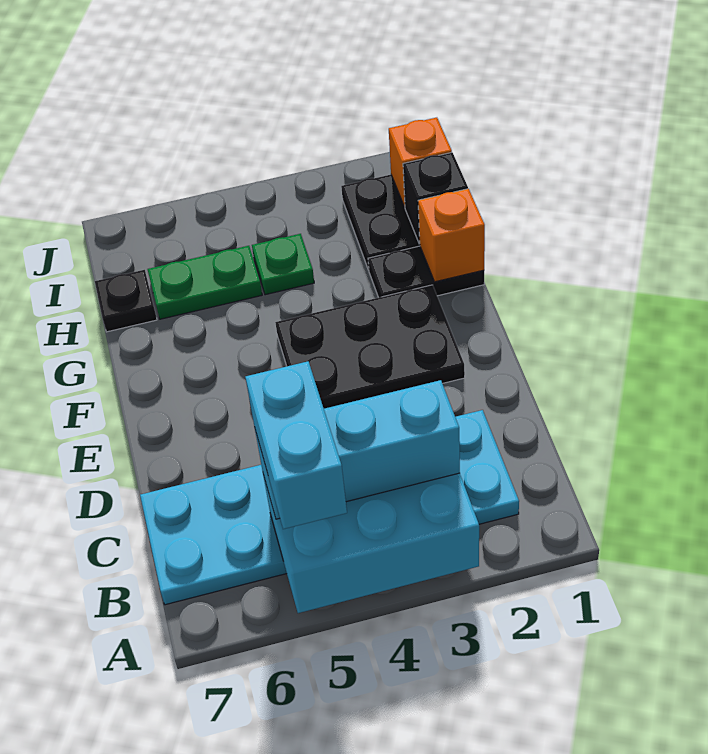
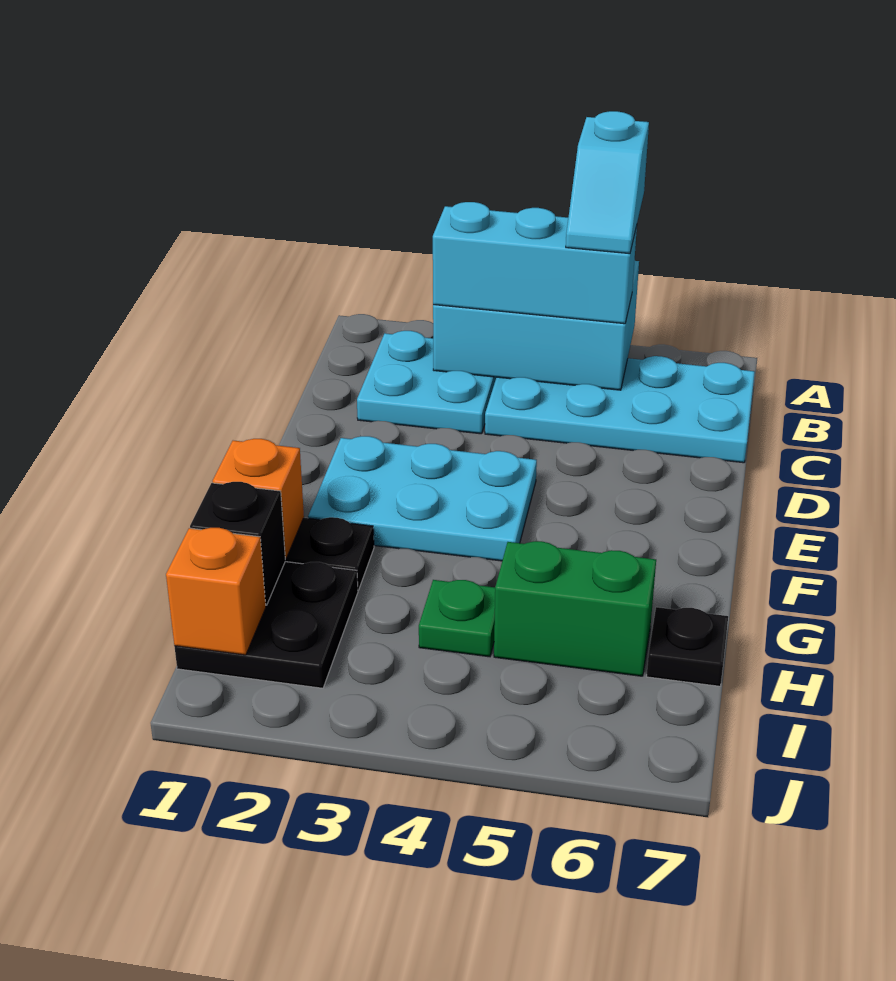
cyan brick A5:B5 level 4 -> cyan slope A5:B5 level 4 top A
black plate E2:F4 level 1 -> cyan plate E2:F4 level 1
green plate H5:H6 level 1 -> green brick H5:H6 level 1

